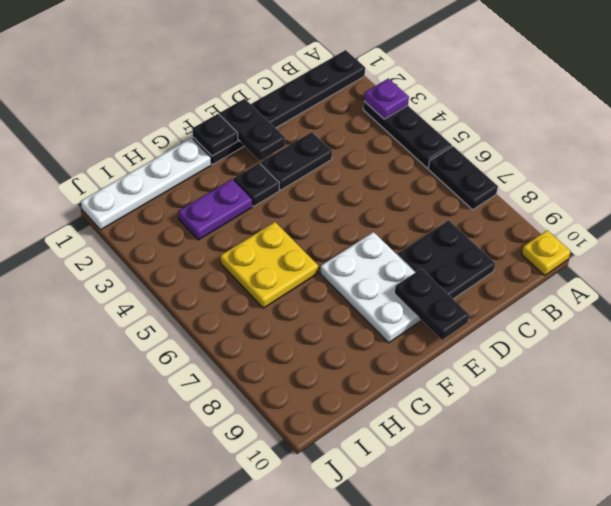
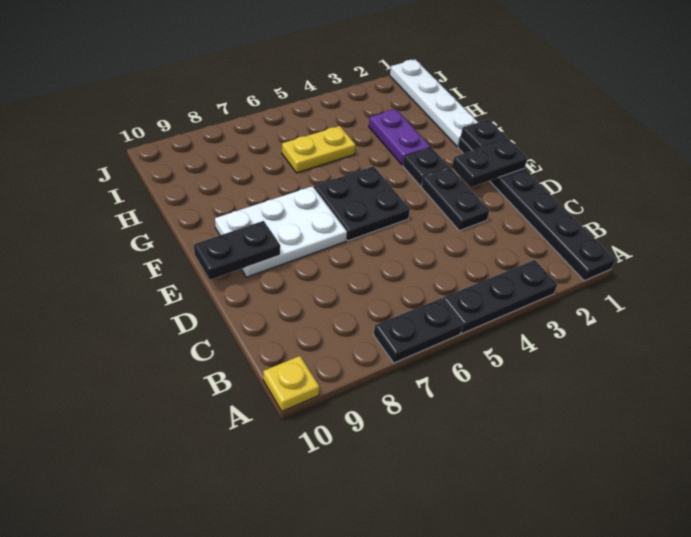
purple plate A3 level 2 -> none
black plate C8:D9 level 1 -> black plate E5:F6 level 1
yellow plate G5:H6 level 1 -> yellow plate H5:H6 level 1

